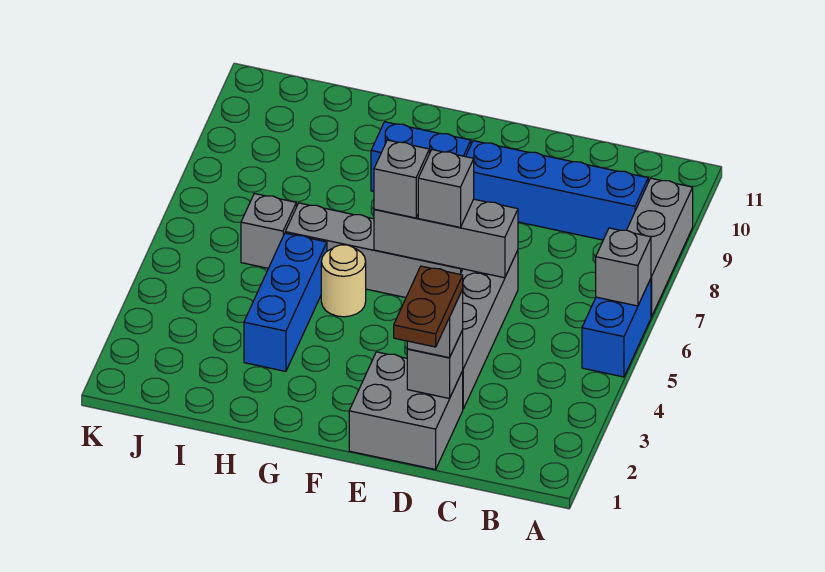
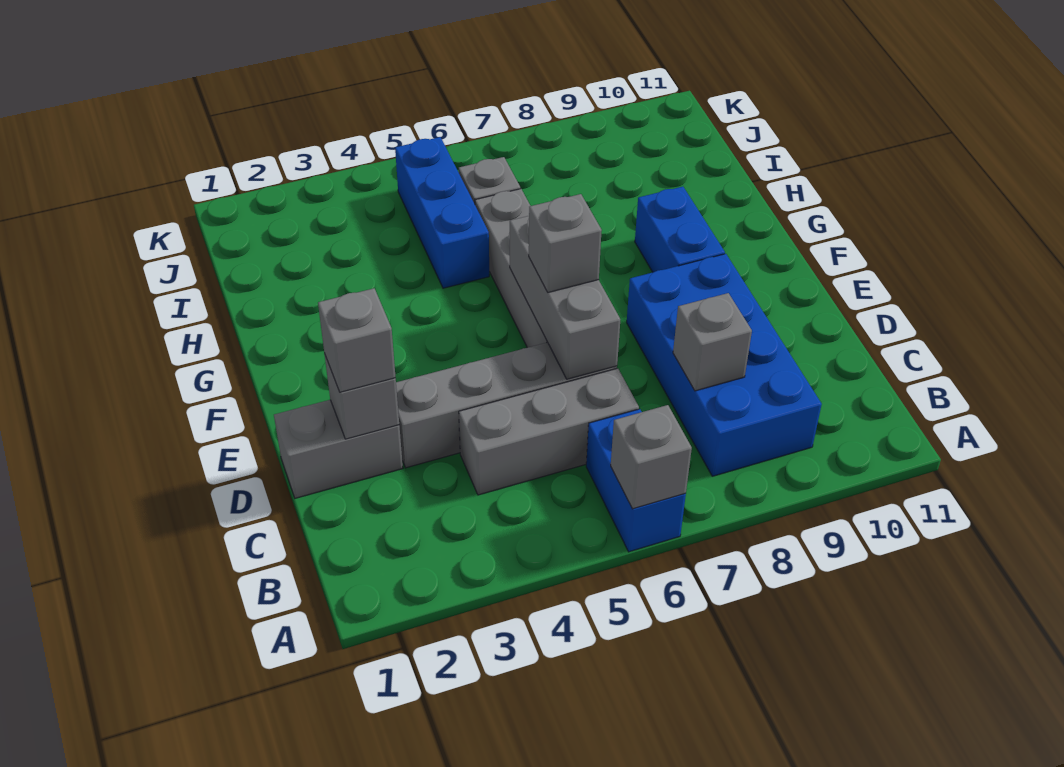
blue brick A5:A6 level 1 -> blue brick A6:B6 level 1
grey brick A7:A9 level 1 -> grey brick C4:C6 level 1
blue brick B9:E9 level 1 -> blue brick B8:E9 level 1
grey brick D1:E2 level 1 -> grey brick D1:D2 level 1
brown plate D1:D2 level 4 -> none
grey brick F6 level 3 -> grey brick C8 level 2
tan round brick G5 level 1 -> none
blue brick H3:H5 level 1 -> blue brick H5:J5 level 1

